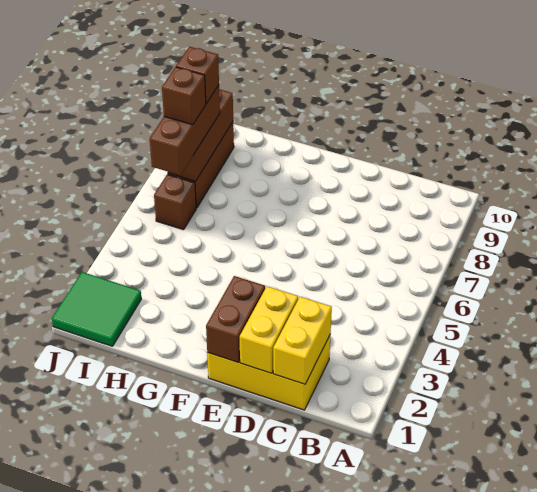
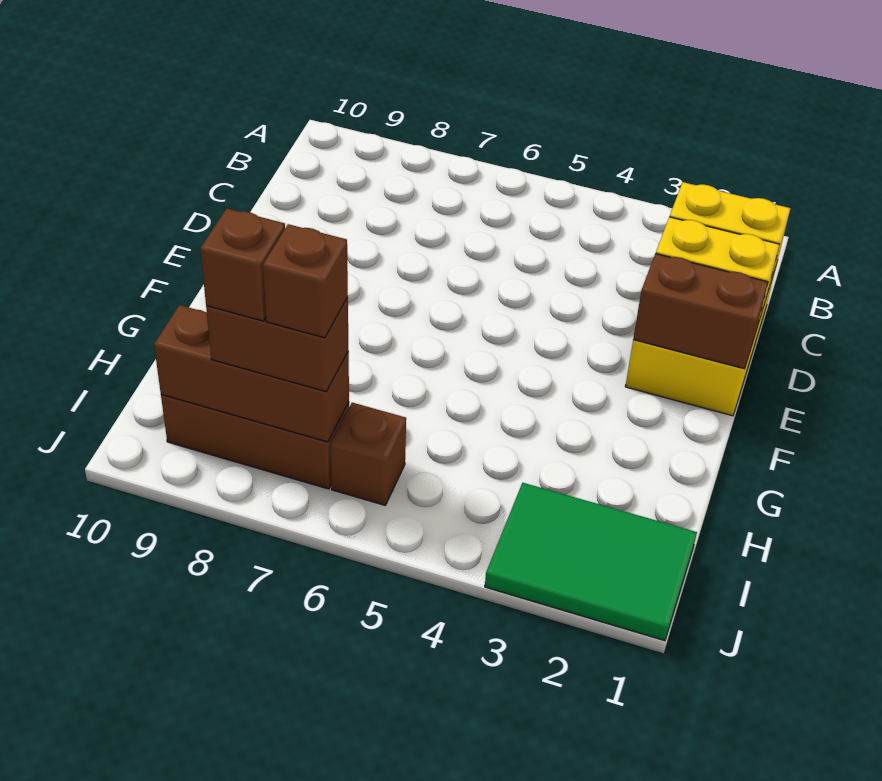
green tile I1:J2 level 1 -> green tile I1:J3 level 1
brown brick I6:I8 level 3 -> brown brick I7:I8 level 3

